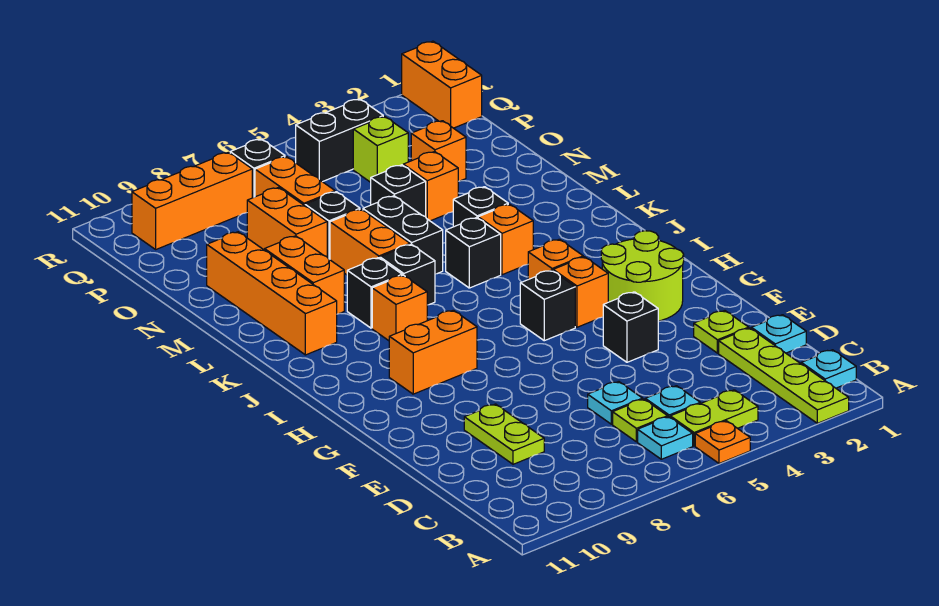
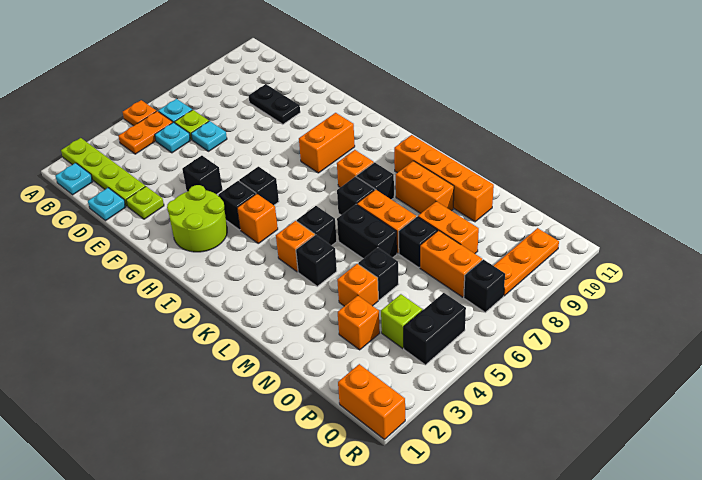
lime plate B4:B5 level 1 -> orange plate B4:B5 level 1
lime plate D9:E9 level 1 -> black plate D9:E9 level 1
orange brick H4 level 1 -> black brick H4 level 1
orange brick Q8:Q10 level 1 -> orange plate Q8:Q10 level 1

